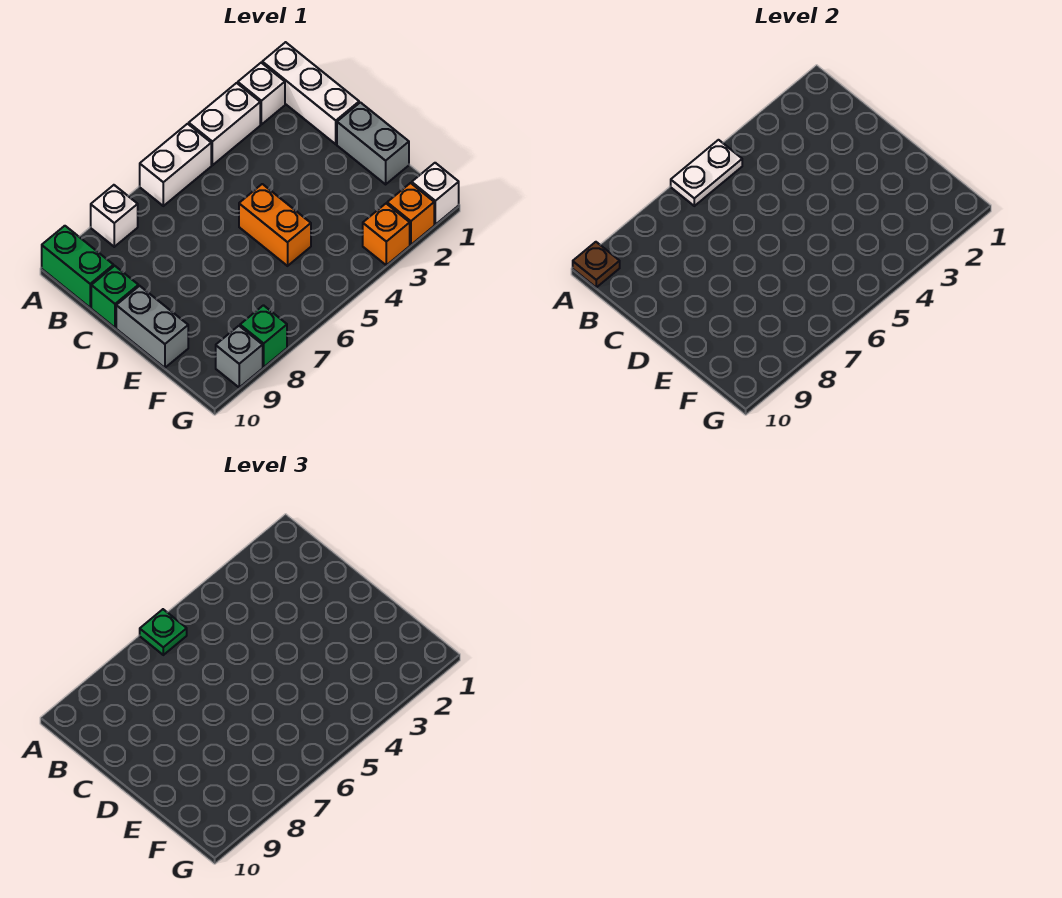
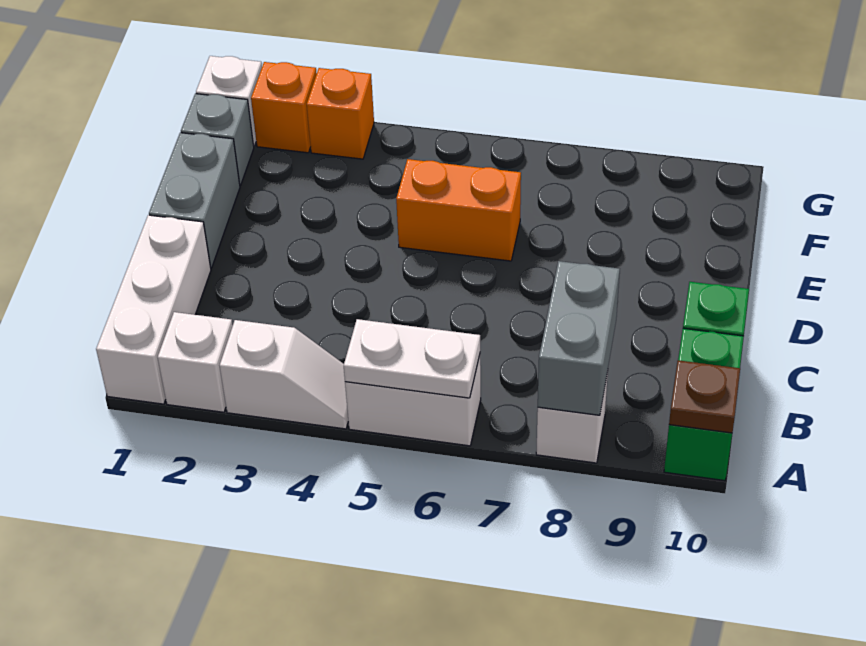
white brick A3:A4 level 1 -> white slope A3:A4 level 1 top 3
green plate A6 level 3 -> none
orange brick D5:E5 level 1 -> orange brick E5:E6 level 1
grey brick D10:E10 level 1 -> grey brick A8:B8 level 2
green brick G8 level 1 -> none
grey brick G9 level 1 -> grey brick F1 level 1

